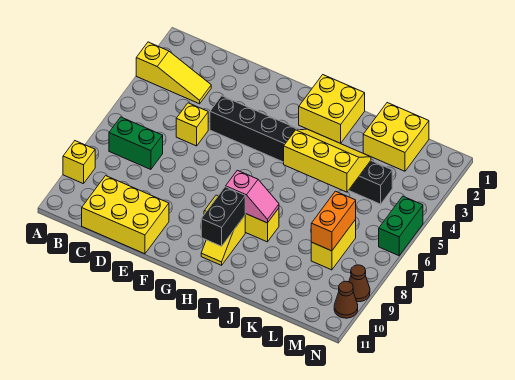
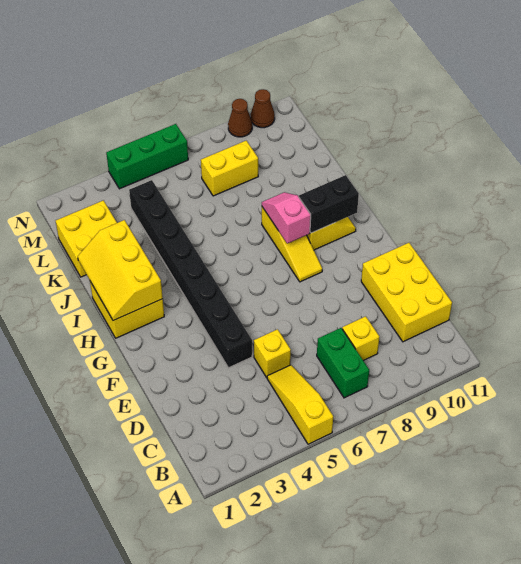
yellow slope A3:C3 level 1 top A -> yellow slope A5:C5 level 1 top A
yellow brick A9 level 1 -> yellow brick C8 level 1
yellow slope I4:K5 level 2 top 5 -> yellow slope H1:J2 level 2 top 2
orange brick L7:L8 level 2 -> none
green brick N5:N6 level 1 -> green brick N4:N6 level 1

